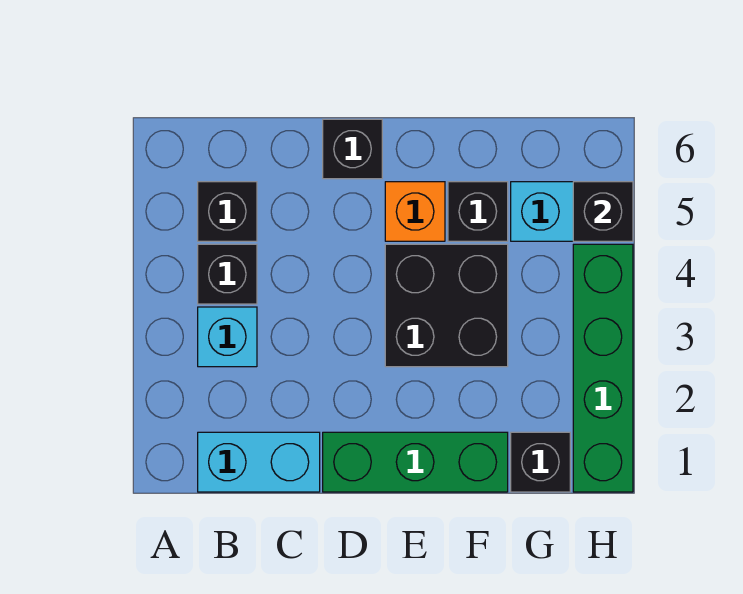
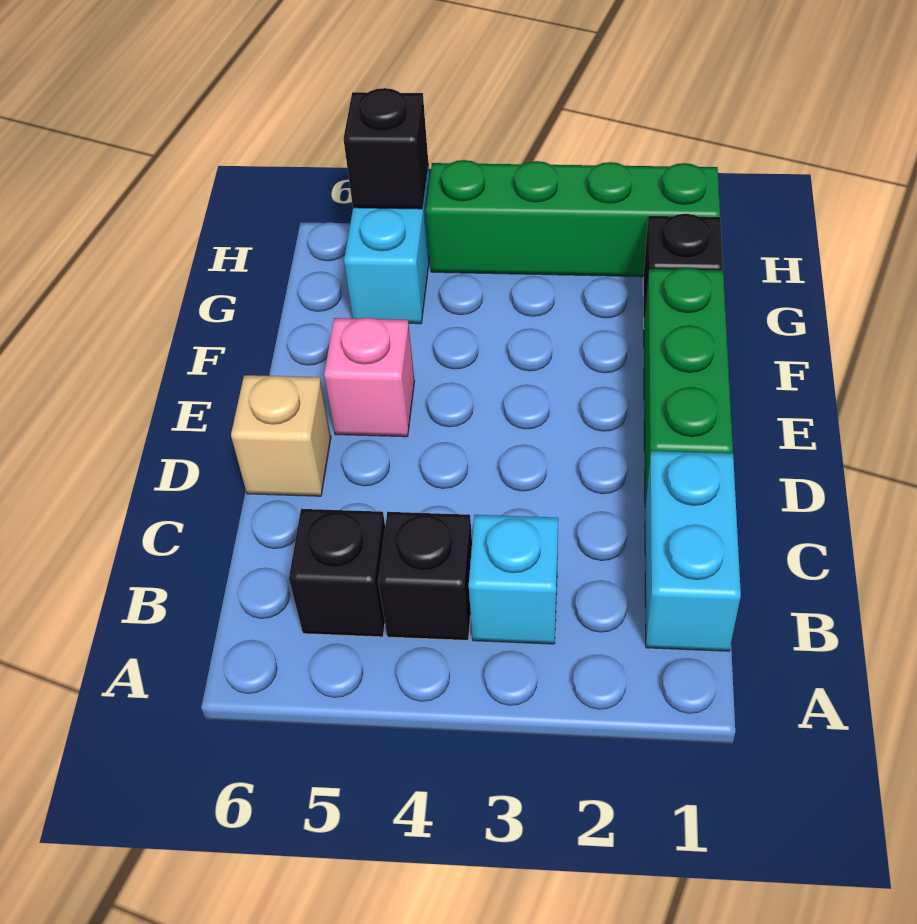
black brick D6 level 1 -> tan brick D6 level 1
black brick E3:F4 level 1 -> none
orange brick E5 level 1 -> pink brick E5 level 1
black brick F5 level 1 -> none

